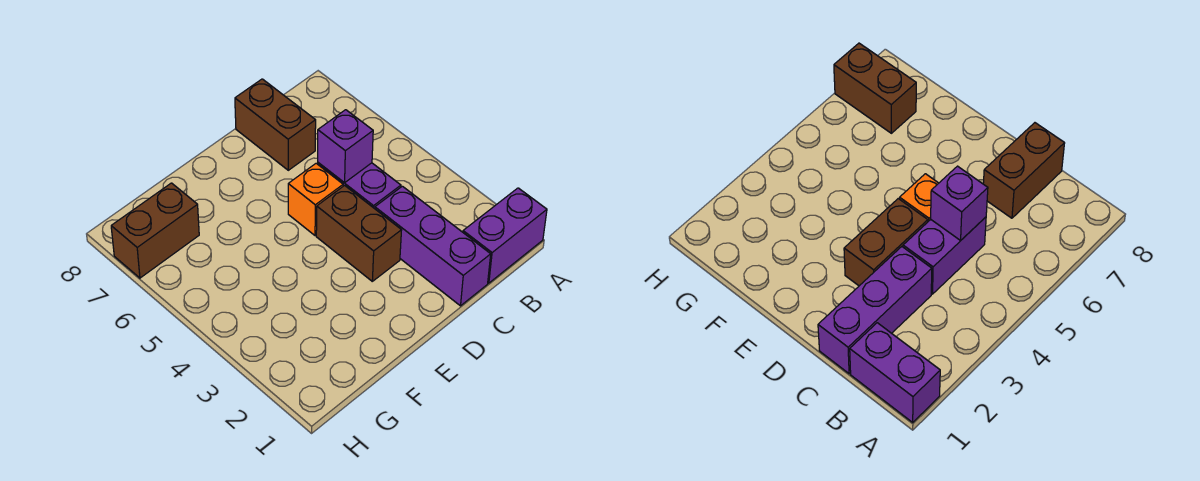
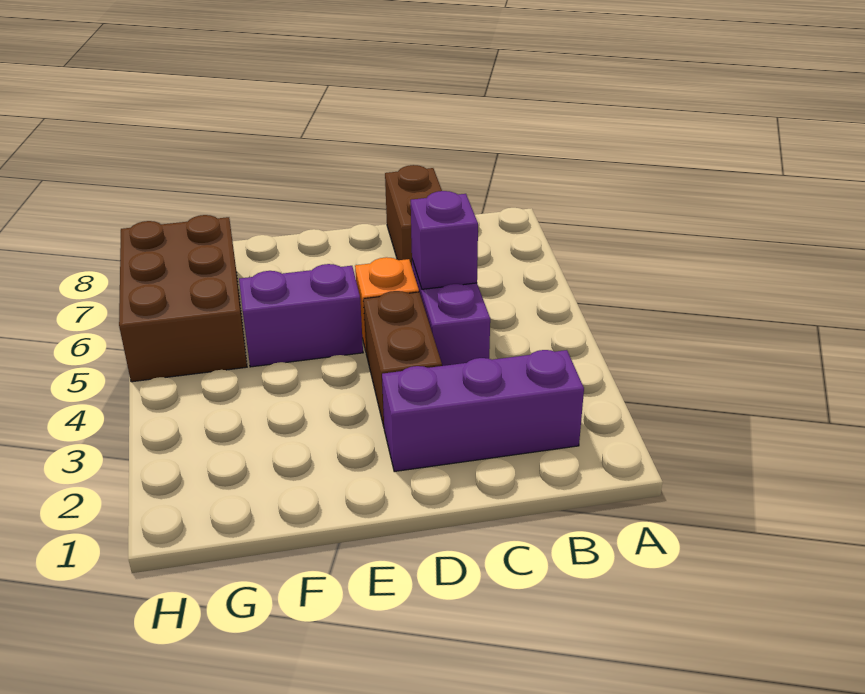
purple brick A1:B1 level 1 -> purple brick E5:F5 level 1
purple brick C1:C3 level 1 -> purple brick B2:D2 level 1
brown brick G7:H7 level 1 -> brown brick G5:H7 level 1

